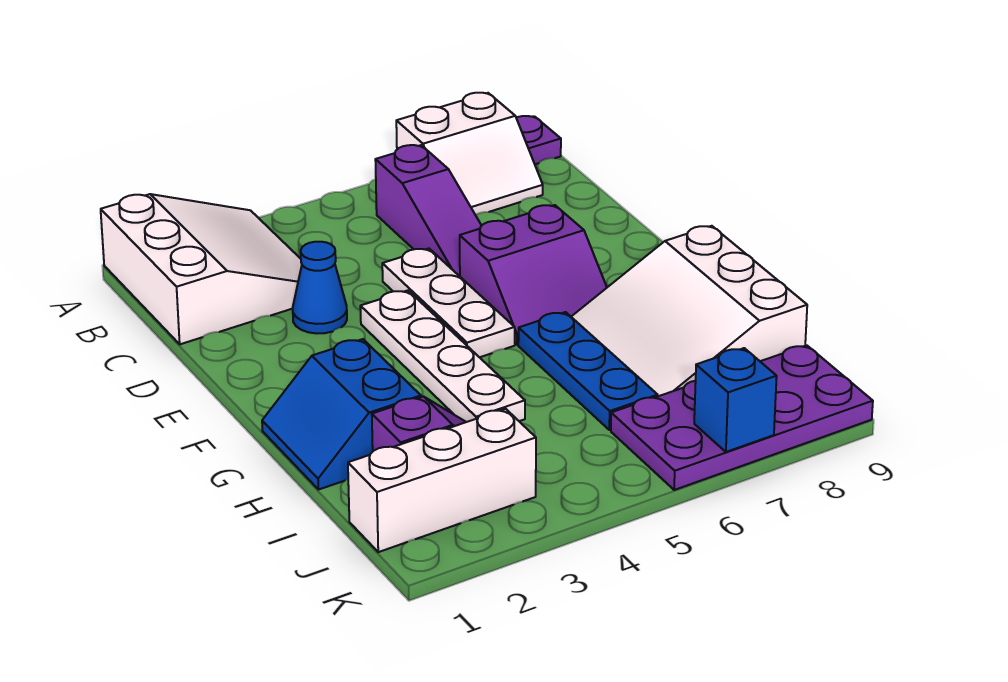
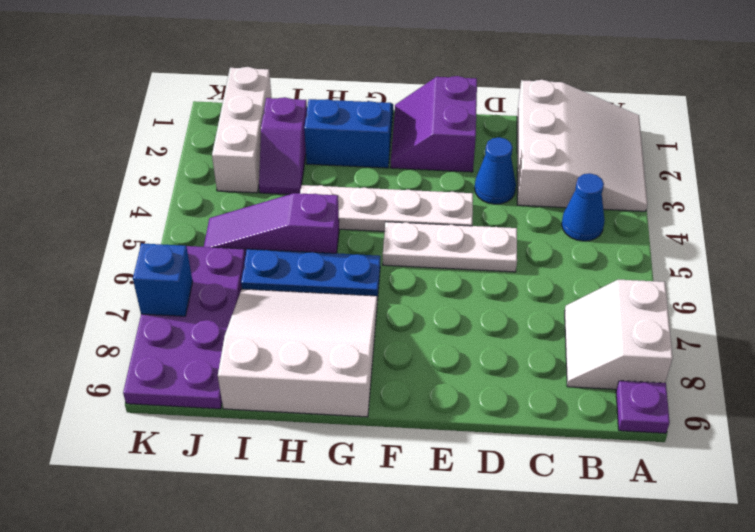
white slope A1:C3 level 1 top 1 -> white slope A1:C3 level 1 top C
none -> blue cone B4 level 1
purple slope B6:D6 level 1 top B -> purple slope H5:J5 level 1 top H
purple slope E6:F7 level 1 top E -> purple slope E1:F2 level 1 top E

